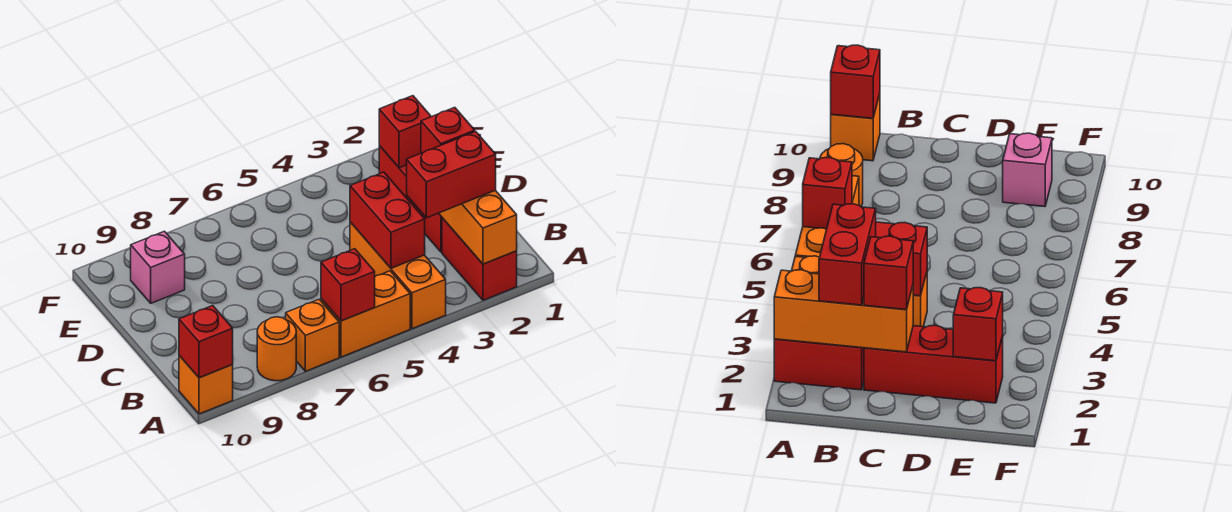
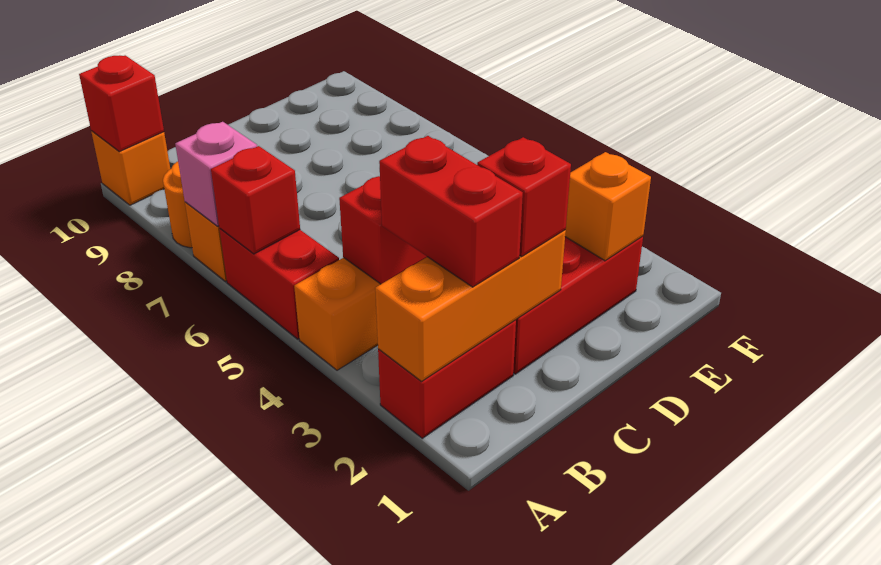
orange brick A5:A6 level 1 -> red brick A5:A6 level 1
red brick E2 level 2 -> orange brick E2 level 2
pink brick E9 level 1 -> pink brick A7 level 2

